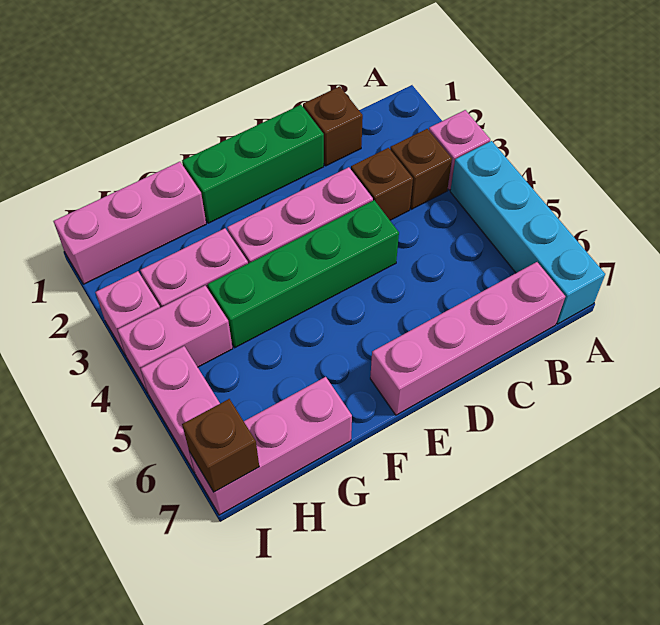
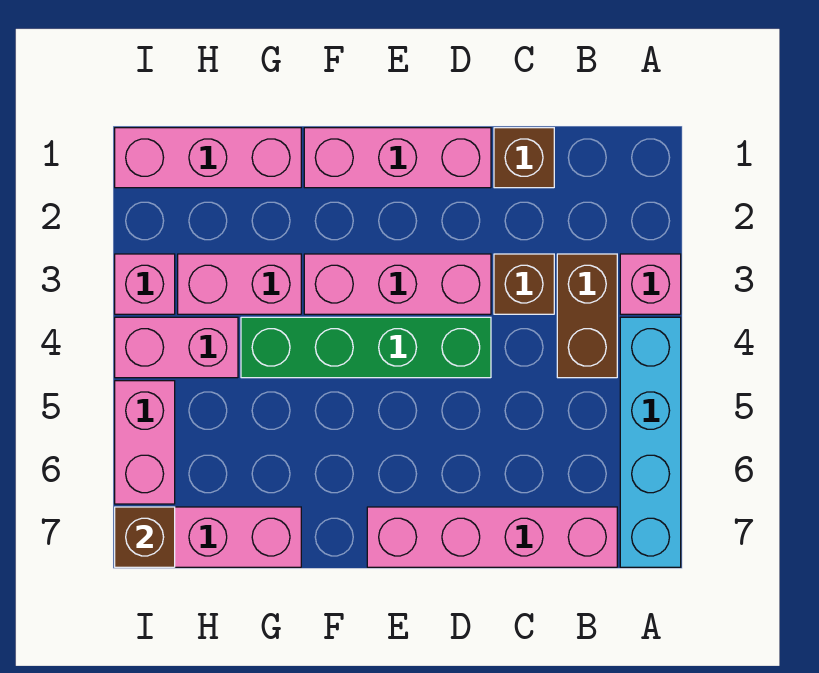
brown brick B3 level 1 -> brown brick B3:B4 level 1
green brick D1:F1 level 1 -> pink brick D1:F1 level 1

